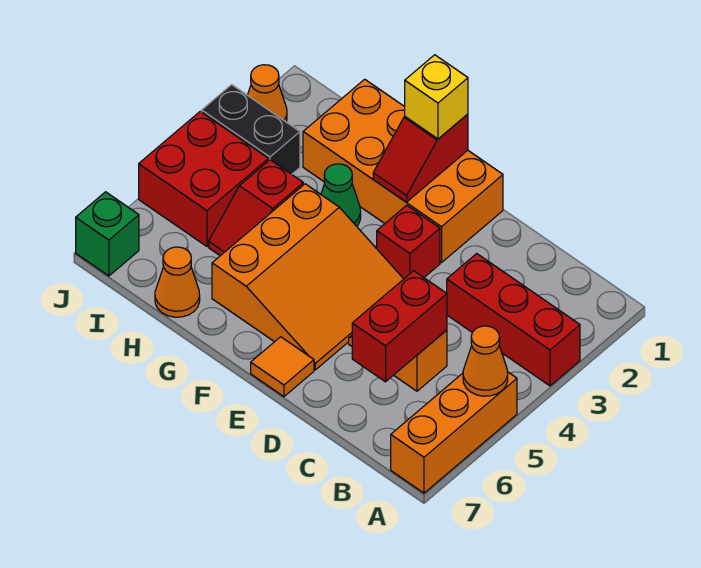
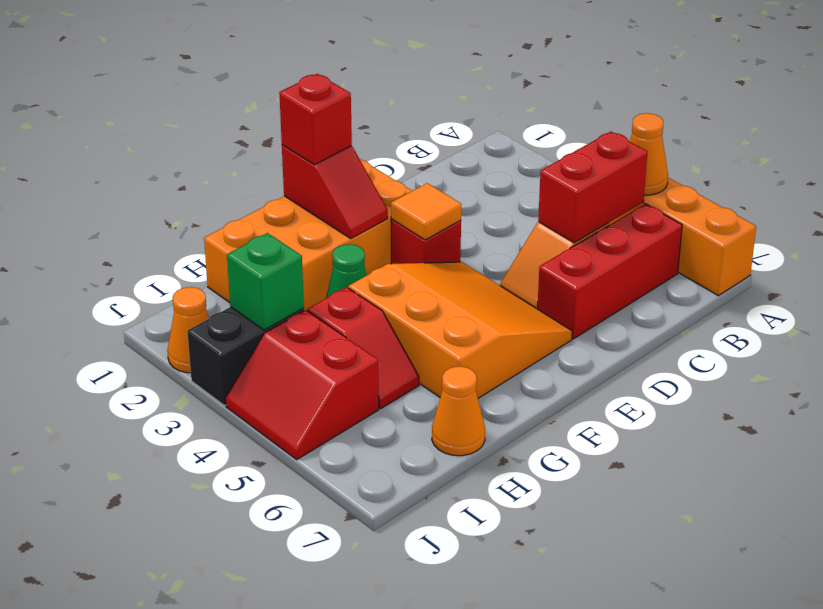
red brick A3:C3 level 1 -> red brick B6:D6 level 1
red brick C5:C6 level 2 -> red brick B5:C5 level 2
orange tile E7 level 1 -> orange tile E3 level 2
yellow brick F1 level 3 -> red brick F1 level 3
red brick I4:J5 level 1 -> red slope I4:J5 level 1 top I
green brick J7 level 1 -> green brick I3 level 2

